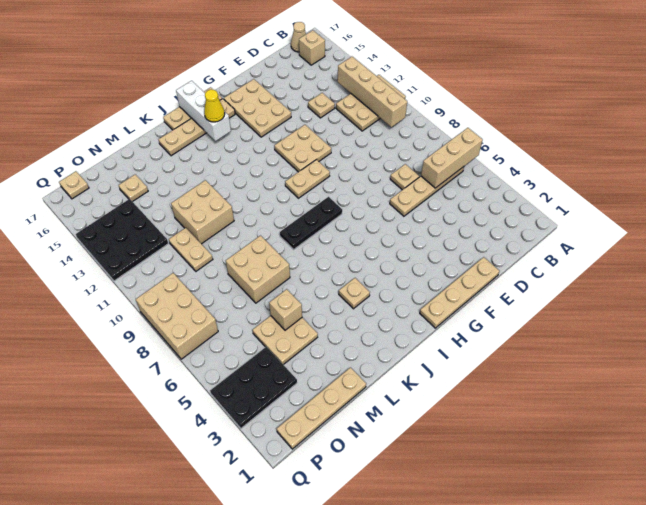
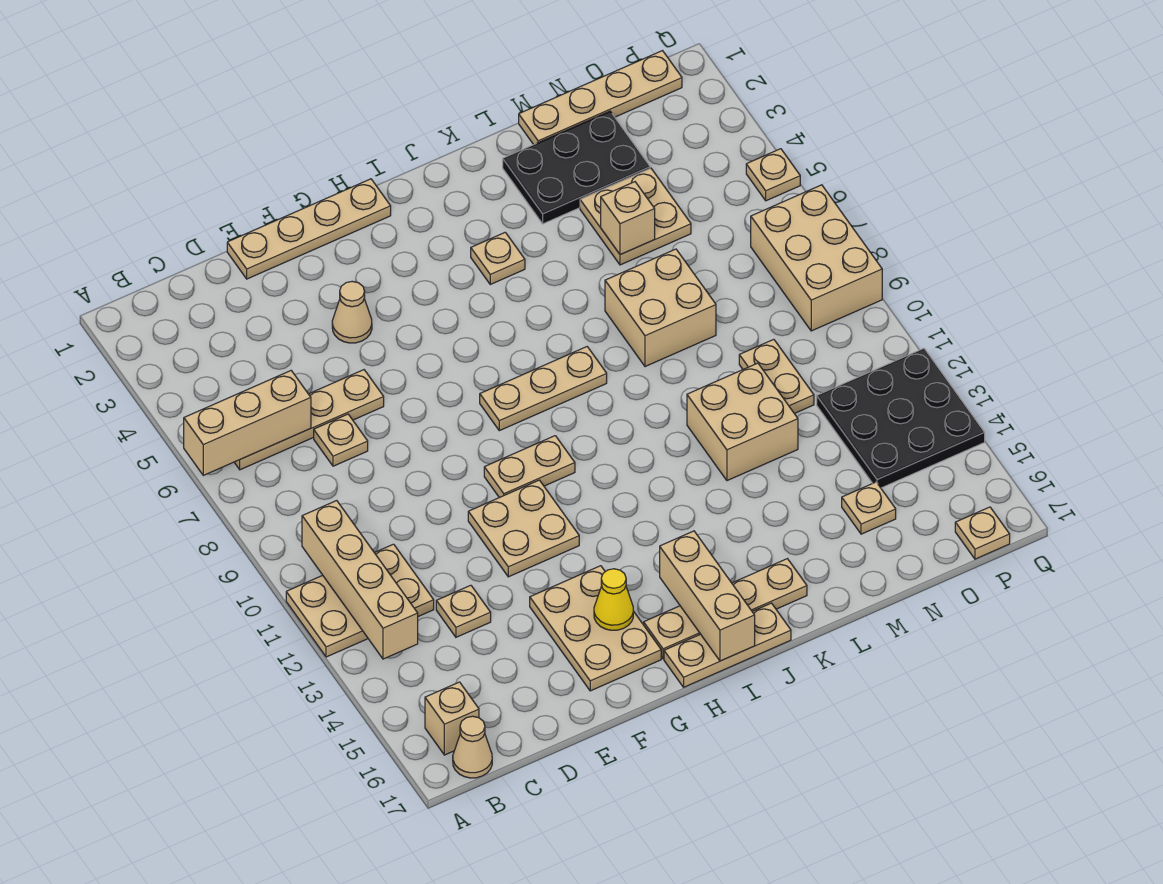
none -> tan cone F4 level 1
black plate H8:J8 level 1 -> tan plate H8:J8 level 1
white brick I15:I17 level 2 -> tan brick I15:I17 level 2
yellow cone I15 level 3 -> yellow cone G15 level 2
black plate O3:Q4 level 1 -> black plate L2:N3 level 1
none -> tan plate Q5 level 1

